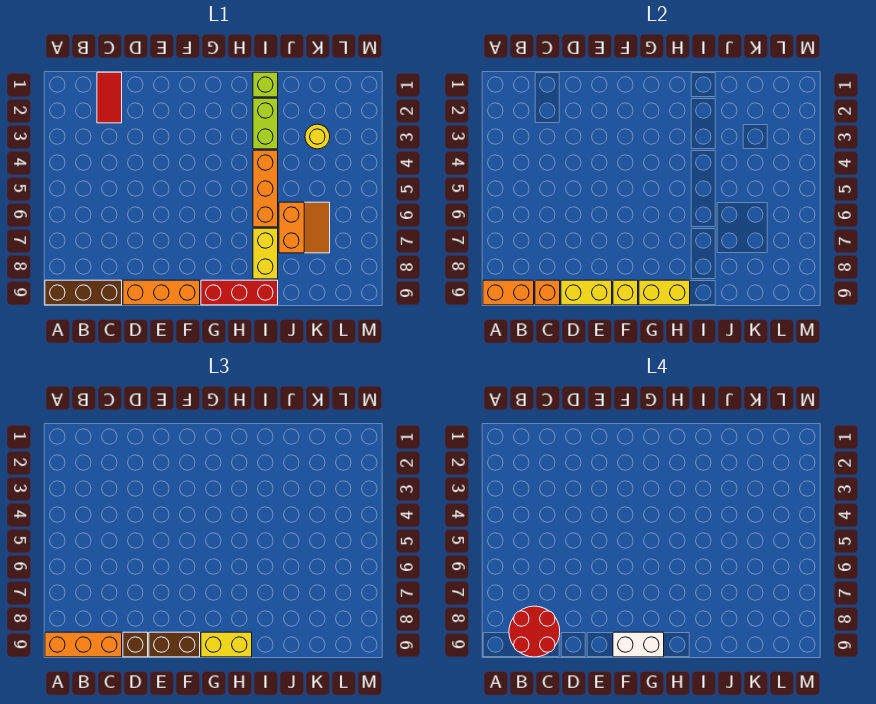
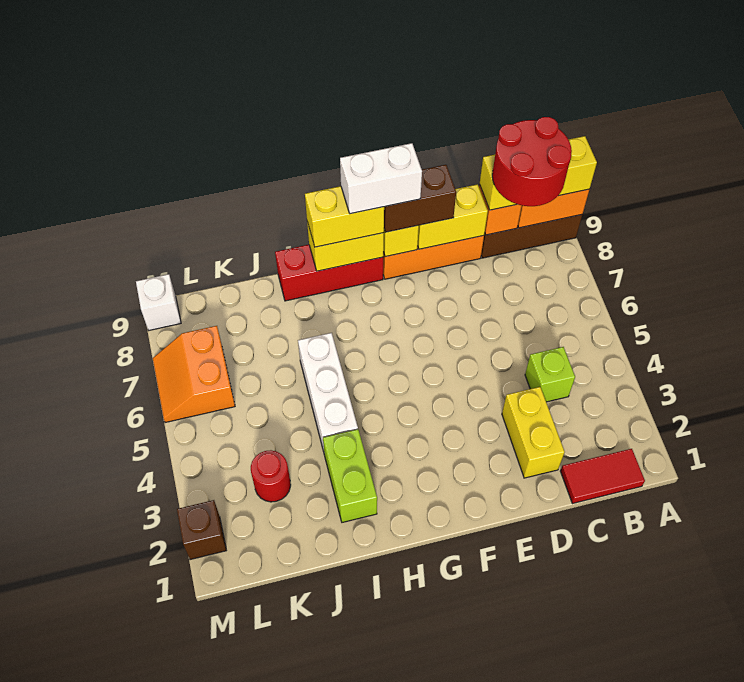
orange brick A9:C9 level 3 -> yellow brick A9:C9 level 3
red tile C1:C2 level 1 -> red tile B1:C1 level 1
brown brick D9 level 3 -> brown brick M2 level 1
lime brick I1 level 1 -> lime brick C4 level 1
orange brick I4:I6 level 1 -> white brick I4:I6 level 1
yellow brick I7:I8 level 1 -> yellow brick D2:D3 level 1
orange slope J6:K7 level 1 top J -> orange slope L6:M7 level 1 top L
yellow round brick K3 level 1 -> red round brick K3 level 1
none -> white brick M9 level 1

